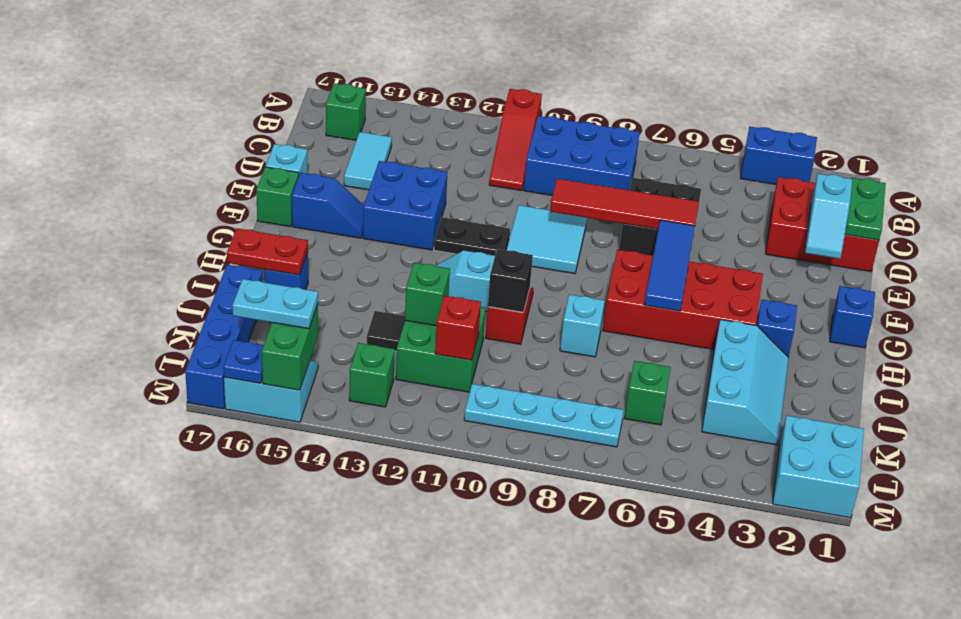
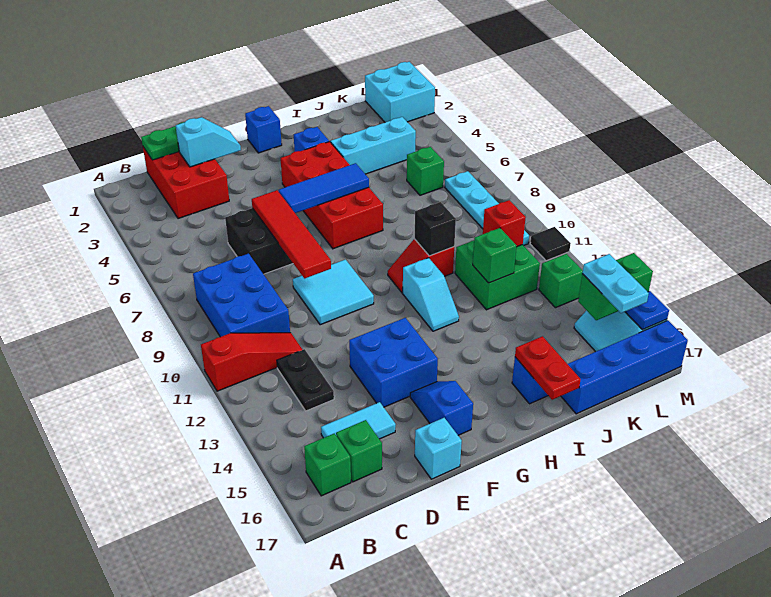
blue brick A3:A4 level 1 -> none
black plate F11:F12 level 1 -> black plate C12:C13 level 1
green brick F17 level 1 -> green brick C16 level 1
cyan brick I8 level 1 -> none
black tile J13 level 1 -> black tile M11 level 1

